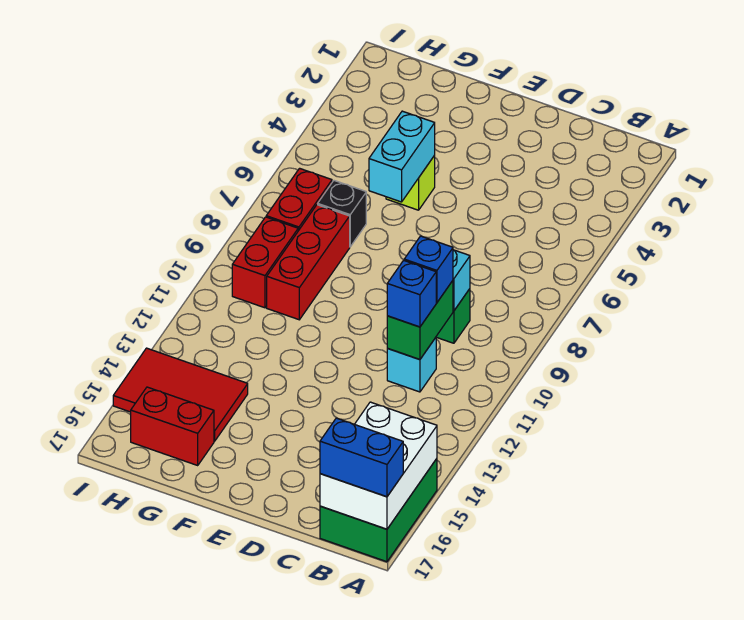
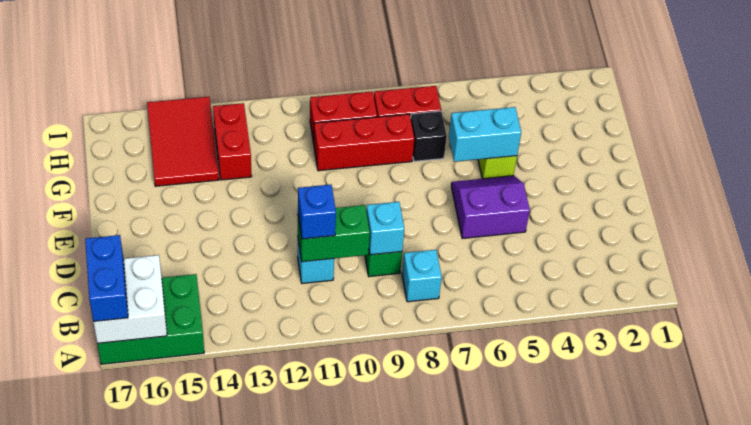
white brick A15:B17 level 2 -> white brick A16:B17 level 2
none -> cyan brick B8 level 1
blue brick C10 level 3 -> none
none -> purple slope D5:E6 level 1 top D
red brick G16:H16 level 1 -> red brick G13:H13 level 1

